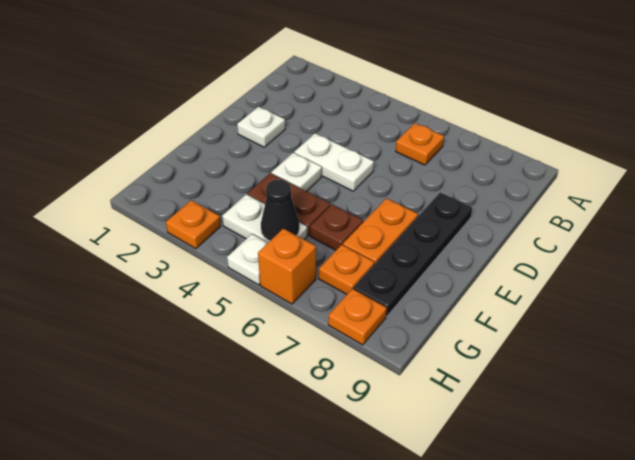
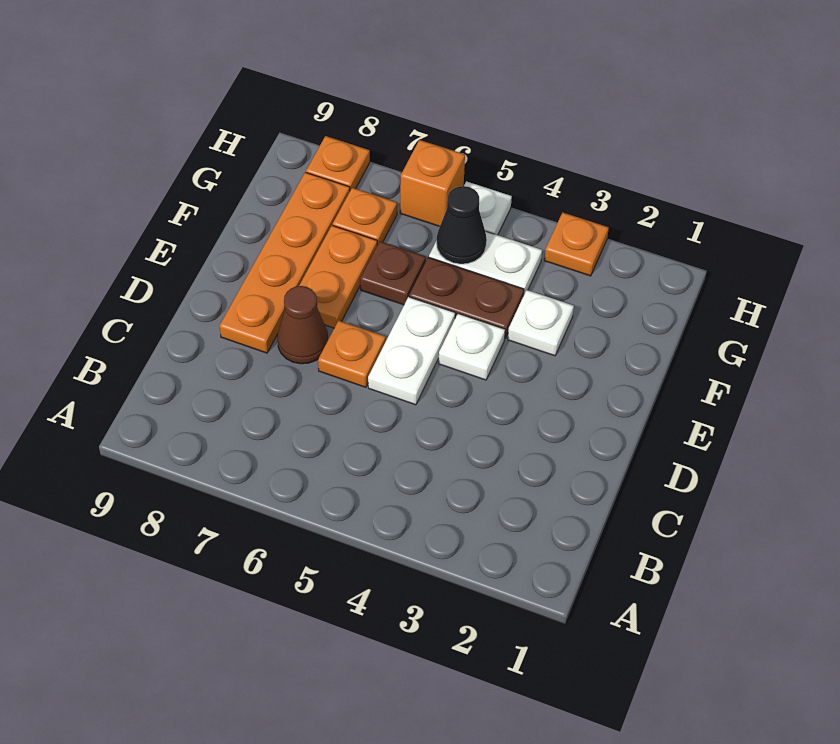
orange plate B6 level 1 -> orange plate D6 level 1
white plate D2 level 1 -> white plate F3 level 1
white plate D4:D5 level 1 -> white plate D5:E5 level 1
none -> brown cone D7 level 1
black plate D8:G8 level 1 -> orange plate D8:G8 level 1

